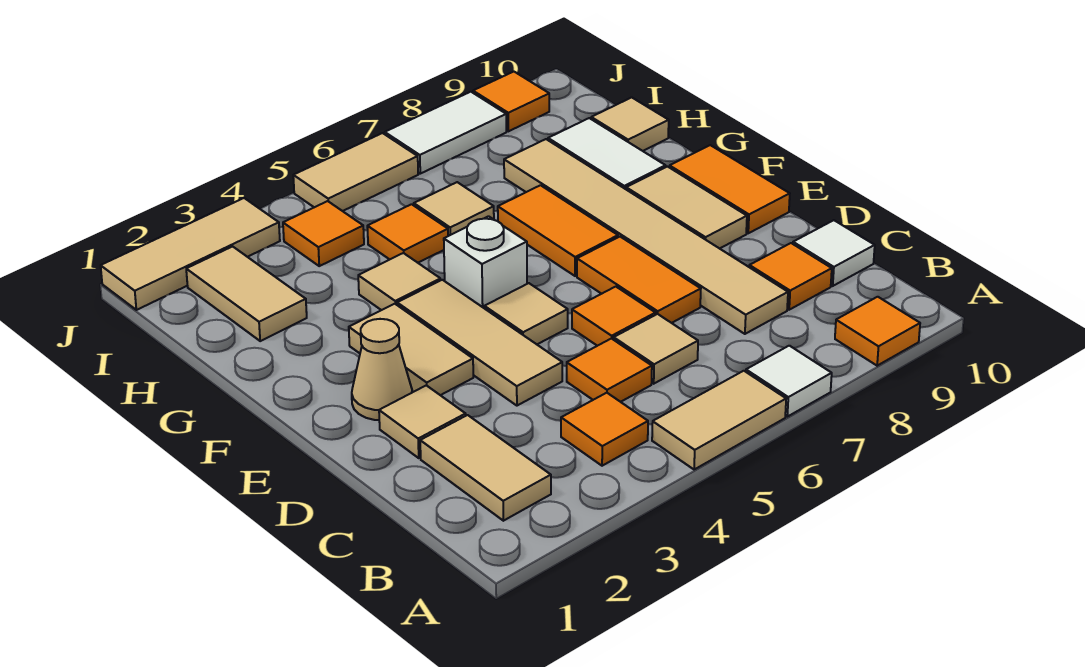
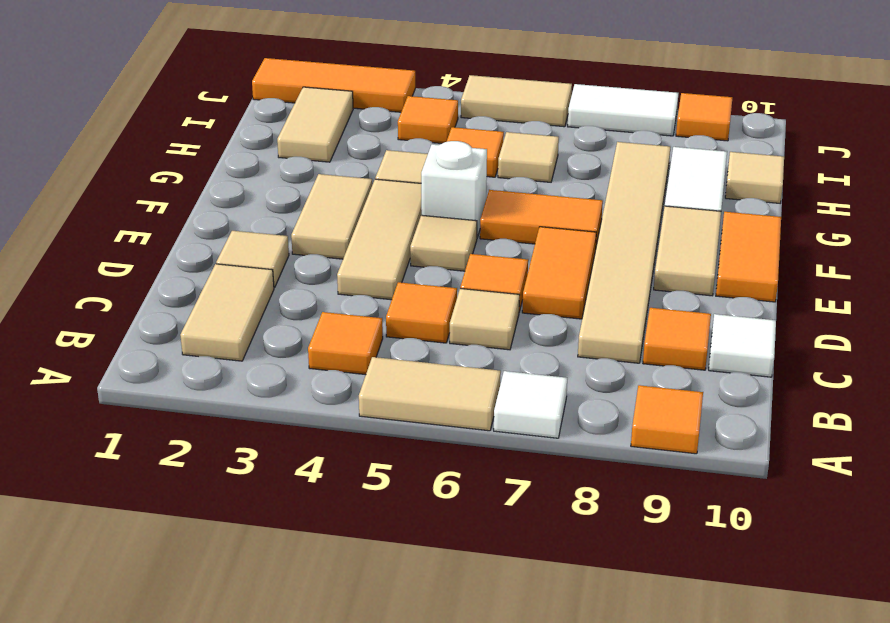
tan cone E2 level 1 -> none
orange tile F7:G7 level 1 -> orange tile F6:F7 level 1
tan tile J1:J3 level 1 -> orange tile J1:J3 level 1

